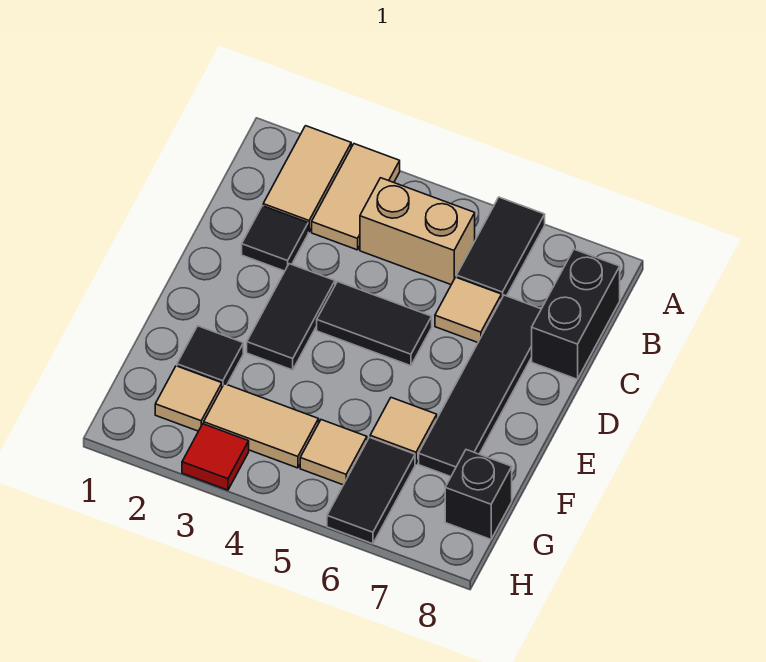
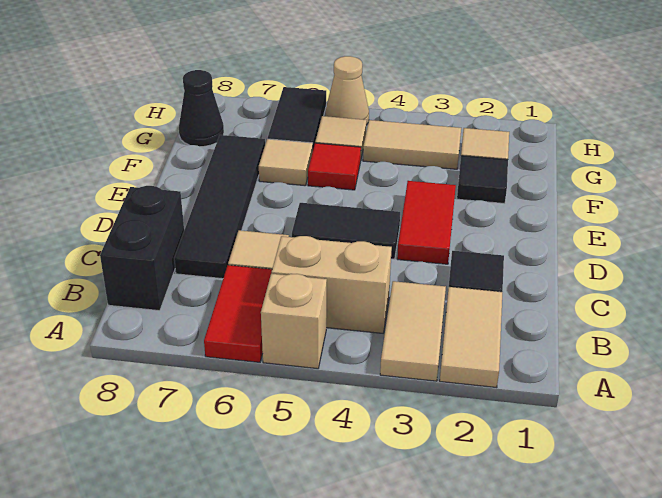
none -> tan brick A5 level 1
black tile A6:B6 level 1 -> red tile A6:B6 level 1
black tile D3:E3 level 1 -> red tile D3:E3 level 1
black brick G8 level 1 -> black cone G8 level 1
red tile H3 level 1 -> red tile F5 level 1
none -> tan cone H5 level 1

